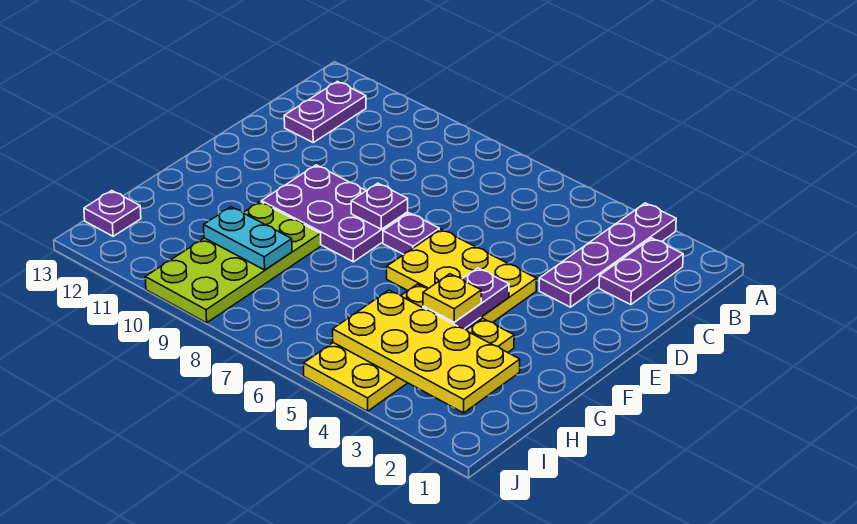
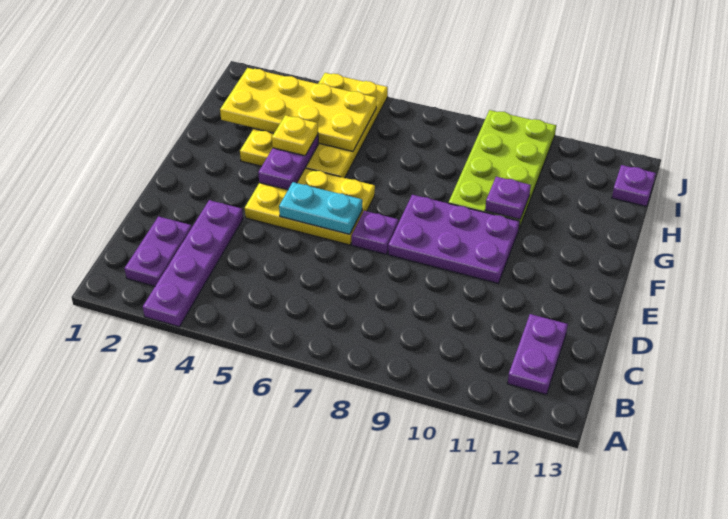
purple plate E8 level 2 -> purple plate G10 level 2
cyan plate H9:H10 level 2 -> cyan plate E5:E6 level 2

